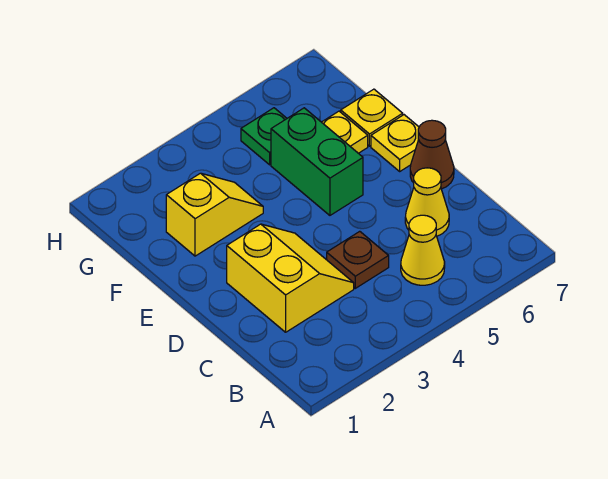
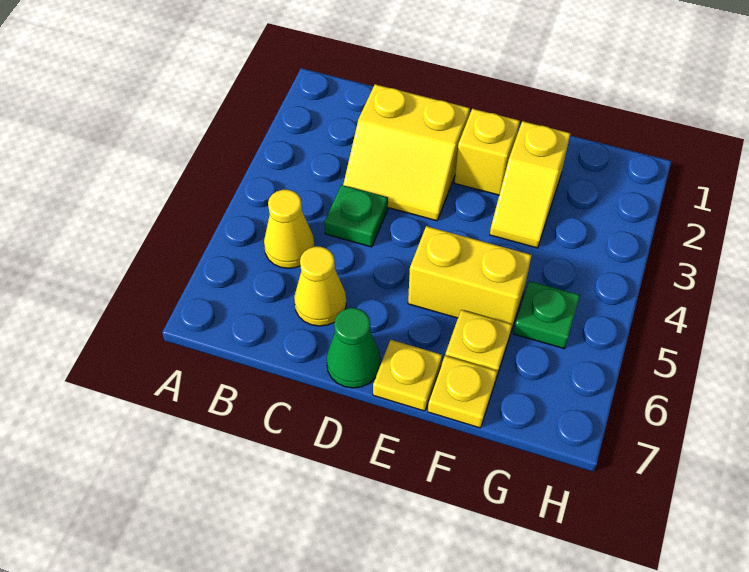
brown plate C4 level 1 -> green plate C4 level 1
brown cone D7 level 1 -> green cone D7 level 1
none -> yellow brick E2 level 1
green brick E5:F5 level 1 -> yellow brick E5:F5 level 1

